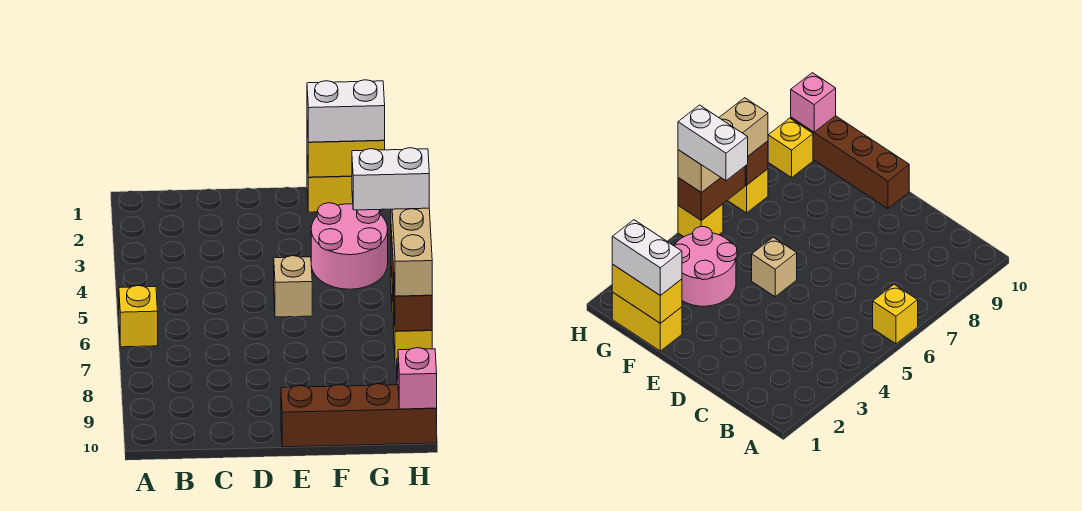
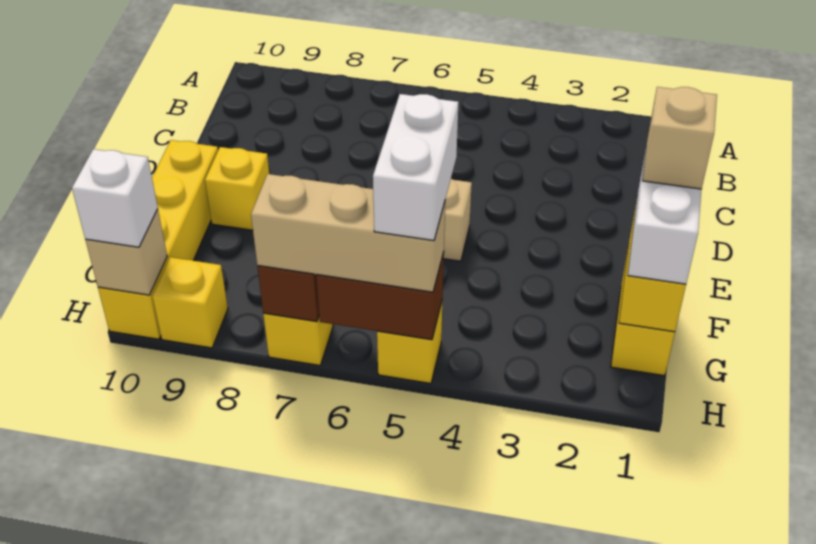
yellow brick A6 level 1 -> yellow brick E9 level 1
brown brick E10:H10 level 1 -> yellow brick E10:H10 level 1
none -> tan brick F1 level 4
pink round brick F3:G4 level 1 -> none
pink brick H10 level 2 -> tan brick H10 level 2
none -> white brick H10 level 3

